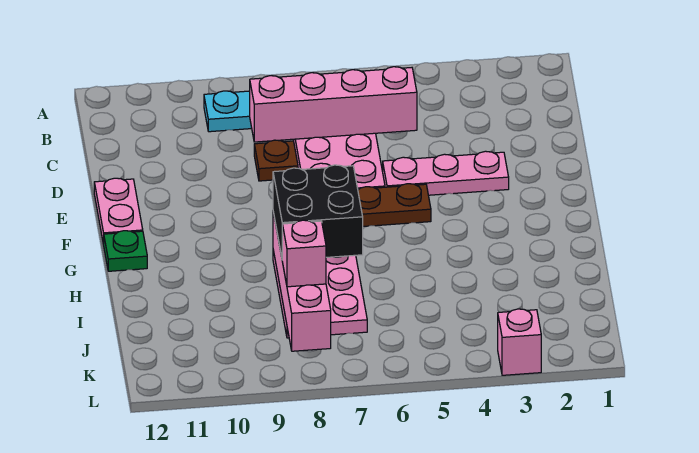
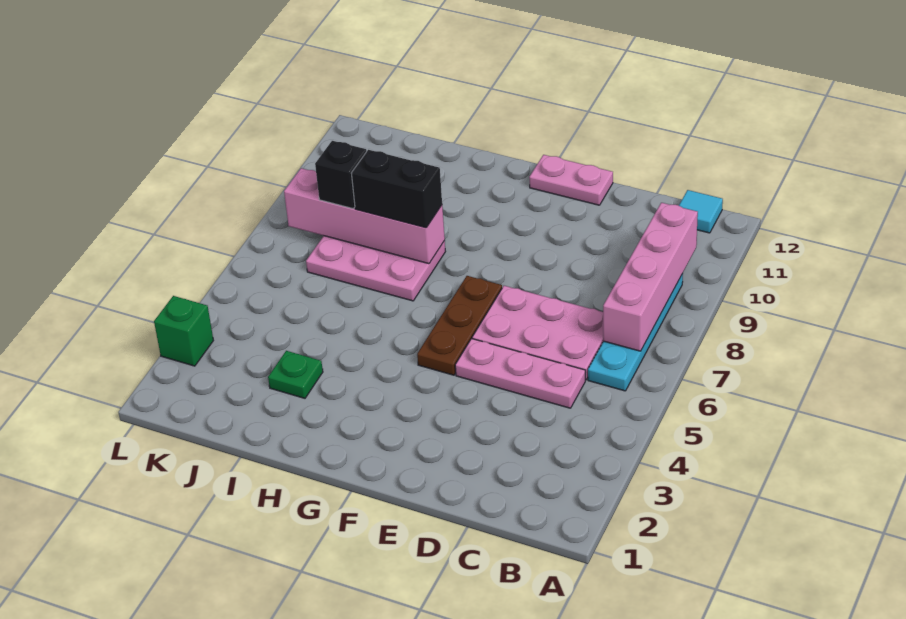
none -> cyan tile B12 level 1
pink brick C5:C8 level 2 -> pink brick B7:B10 level 2
brown plate D8 level 1 -> none
pink plate E3:E5 level 1 -> pink plate C5:E5 level 1
green plate G12 level 1 -> green plate I3 level 1
black brick H7:I8 level 3 -> black brick H8:I8 level 3
pink brick J8 level 3 -> black brick J8 level 3
pink brick L3 level 1 -> green brick L3 level 1

